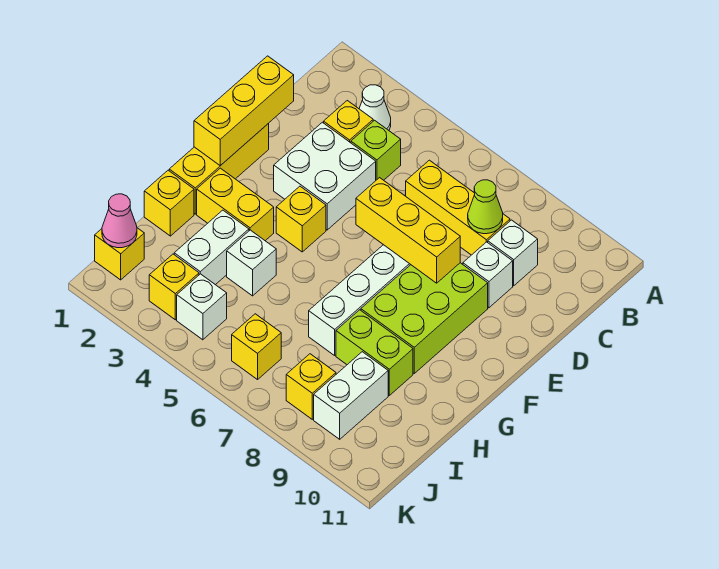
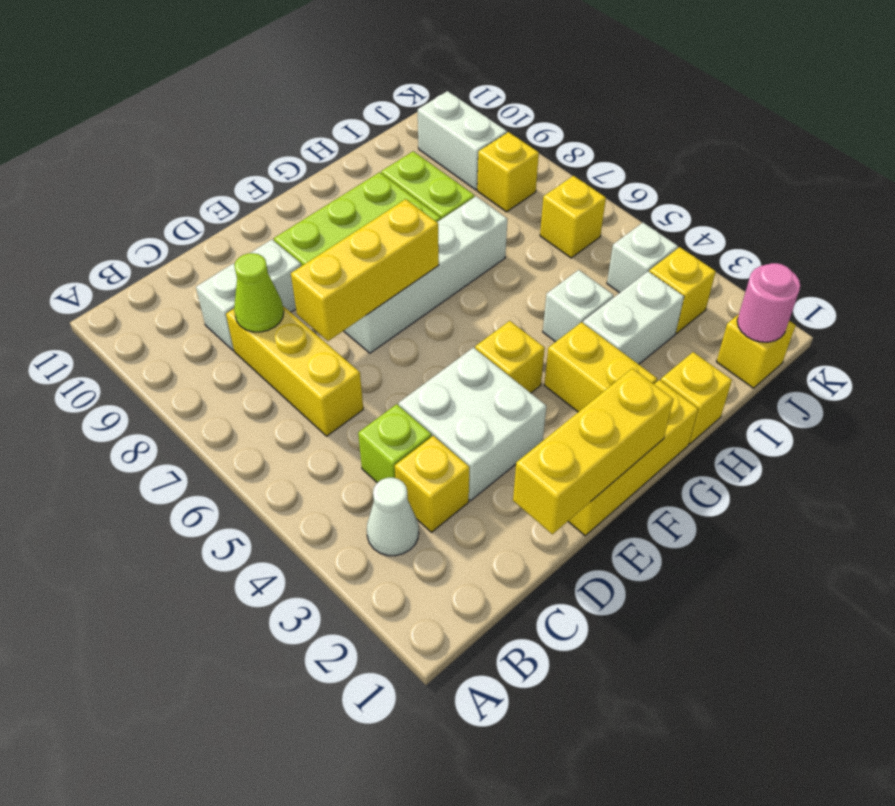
yellow brick E6:E8 level 2 -> yellow brick D7:F7 level 2
white brick I9:J9 level 1 -> white brick J9:J10 level 1
pink cone J1 level 2 -> pink round brick J1 level 2

